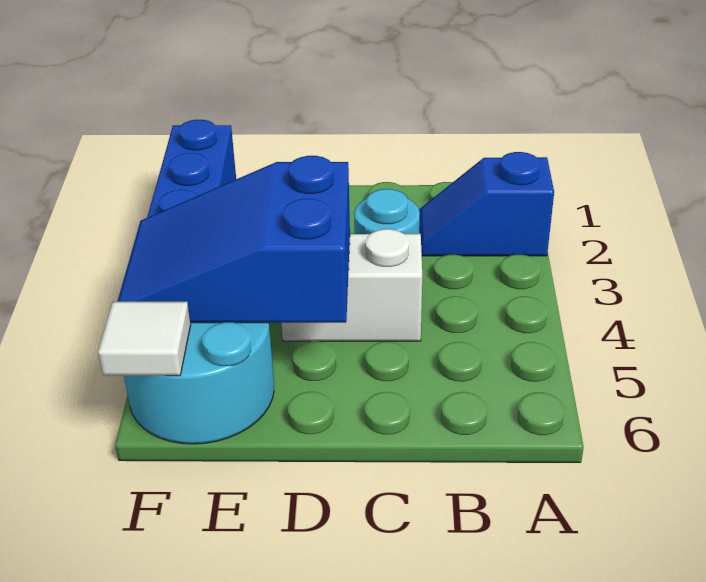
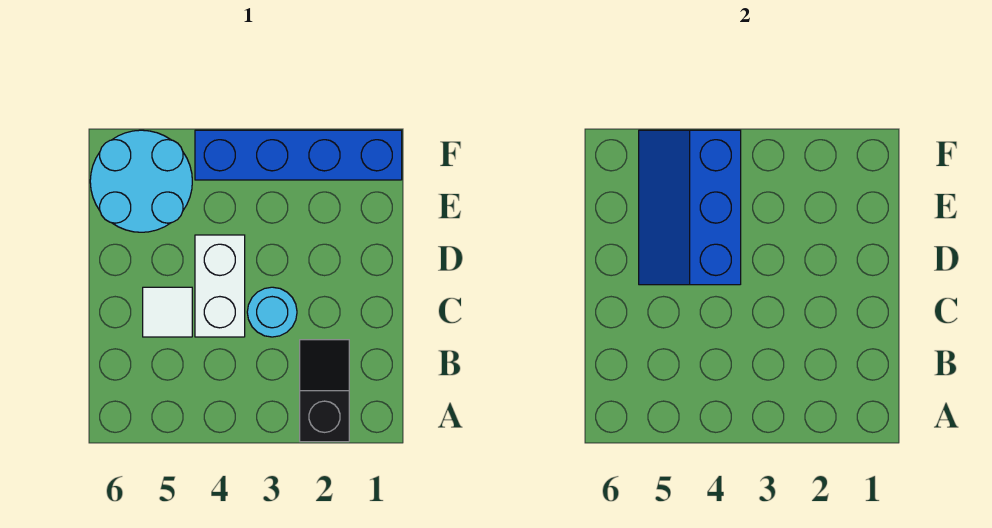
blue slope A2:B2 level 1 top A -> black slope A2:B2 level 1 top A
blue slope D4:F5 level 2 top D -> blue slope D4:F5 level 2 top 4
white tile F6 level 2 -> white tile C5 level 1

